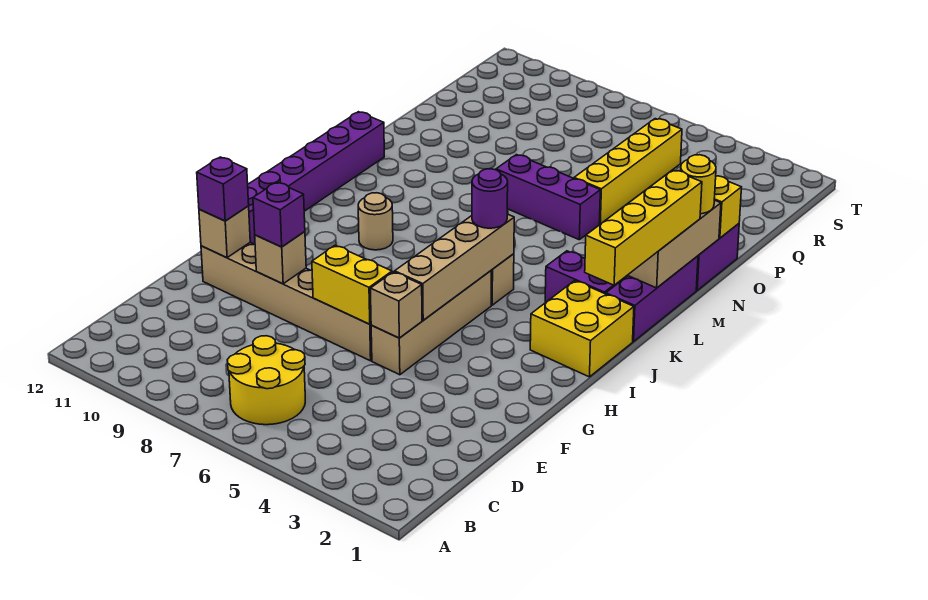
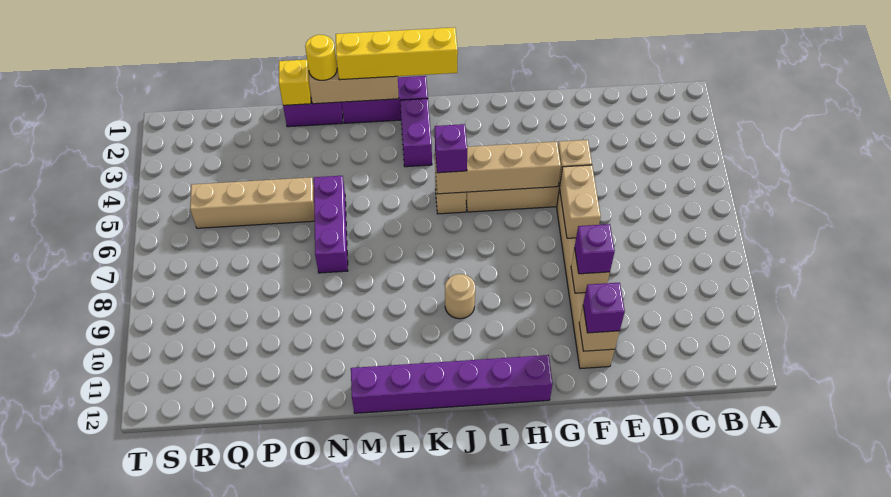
yellow round brick B6:C7 level 1 -> none
yellow brick F6:F7 level 2 -> tan brick F6:F7 level 2
yellow brick I1:J2 level 1 -> none
purple round brick J5 level 3 -> purple brick J5 level 3
yellow brick O5:R5 level 1 -> tan brick O5:R5 level 1

